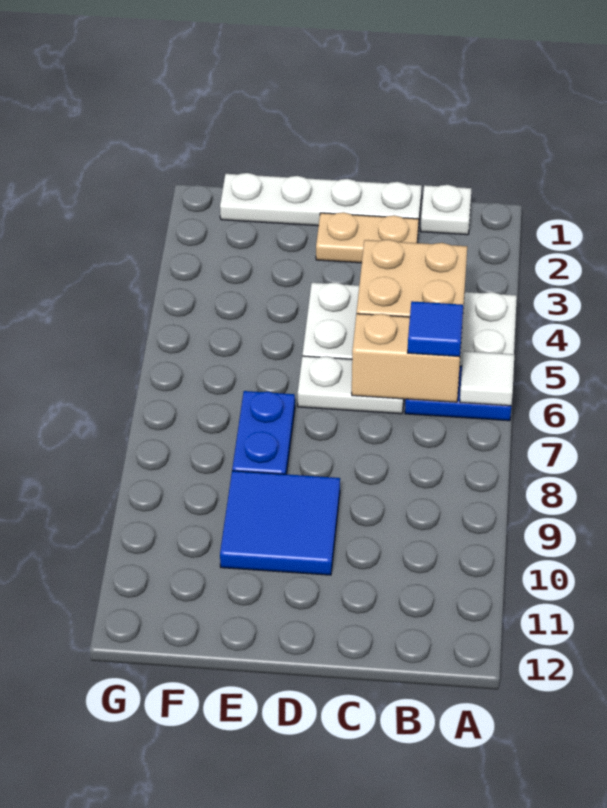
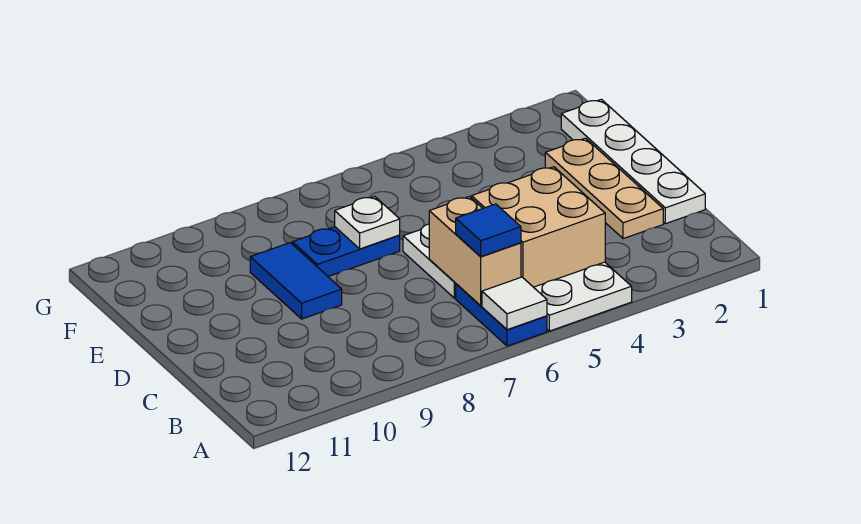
white plate B1 level 1 -> white plate E7 level 2
tan plate C2:D2 level 1 -> tan plate C2:E2 level 1
blue tile D9:E10 level 1 -> blue tile D9:E9 level 1

